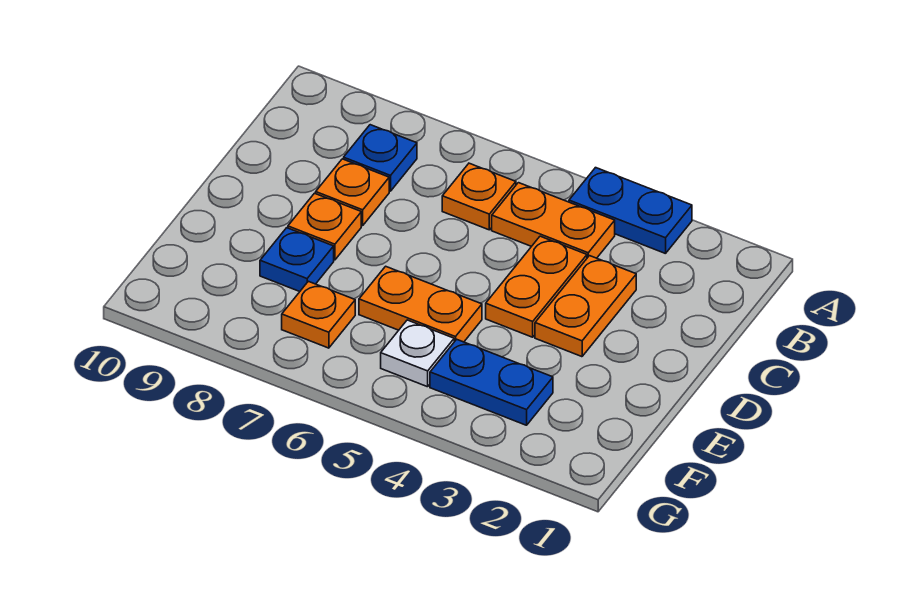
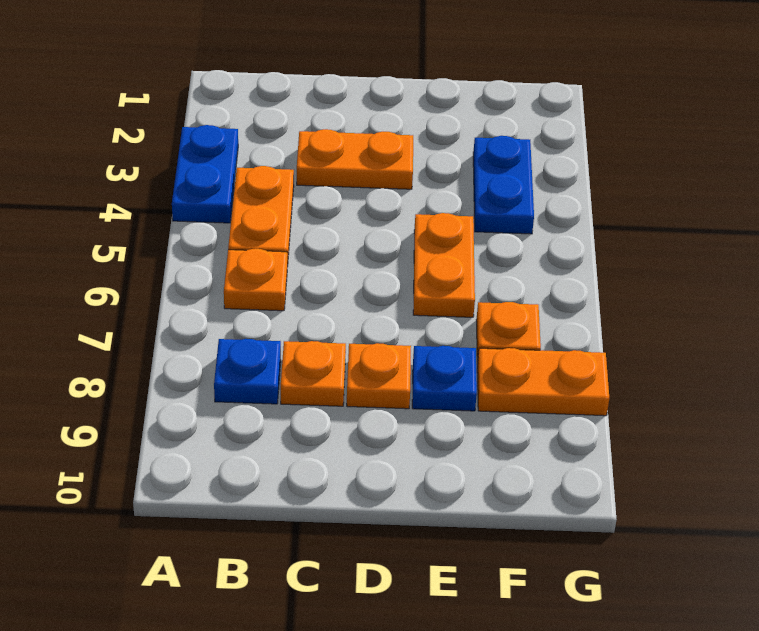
orange plate C4:D4 level 1 -> orange plate F8:G8 level 1
white plate F5 level 1 -> none

